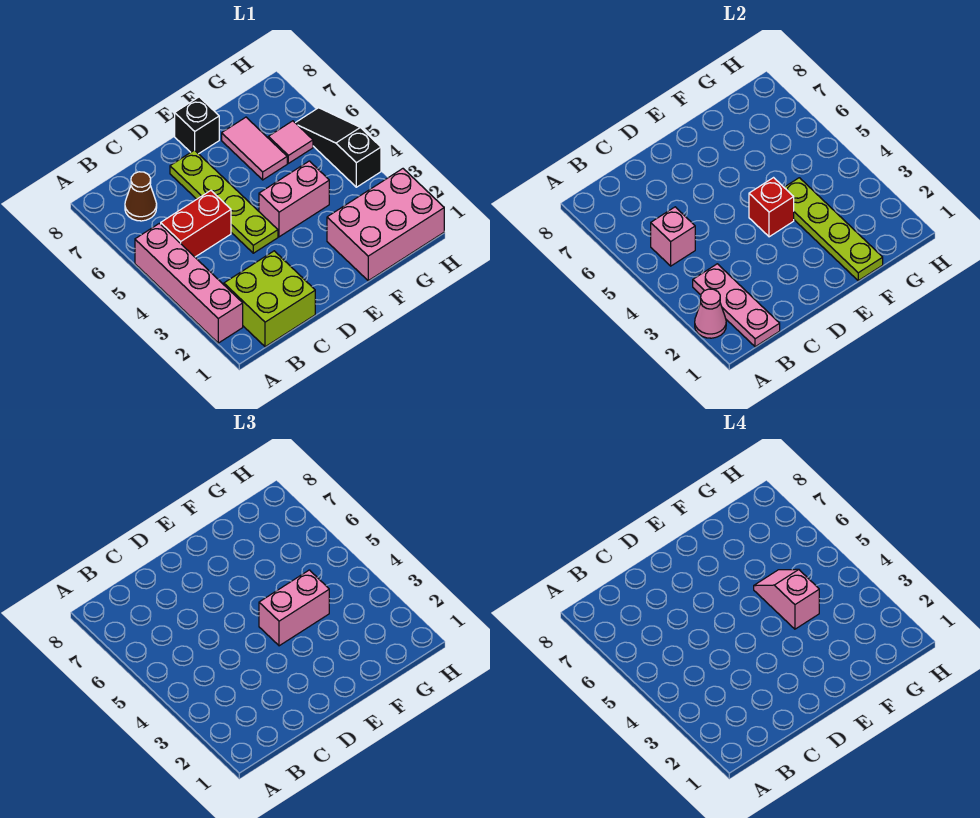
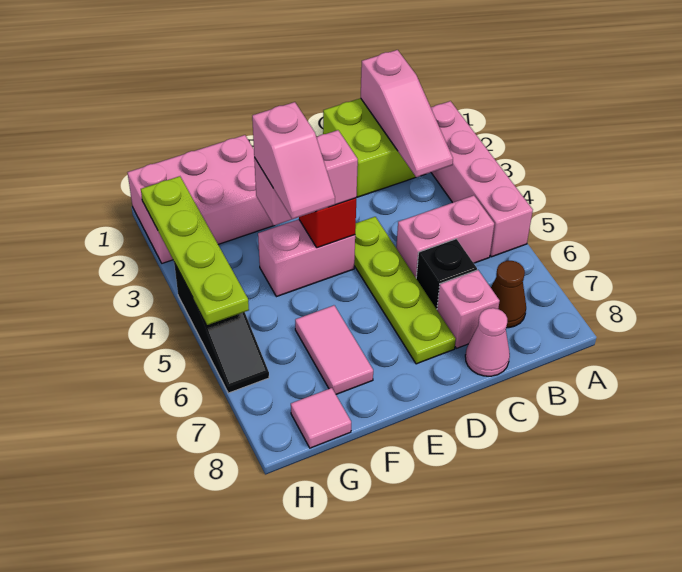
pink cone A2 level 2 -> pink cone C8 level 1
pink plate B1:B3 level 2 -> pink slope B1:B3 level 2 top 1
red brick B5:C5 level 1 -> pink brick B5:C5 level 1
pink brick B5 level 2 -> pink brick C7 level 1
black brick E8 level 1 -> black brick C6 level 1
lime plate F1:F4 level 2 -> lime plate H2:H5 level 2
pink tile G6 level 1 -> pink tile G8 level 1

